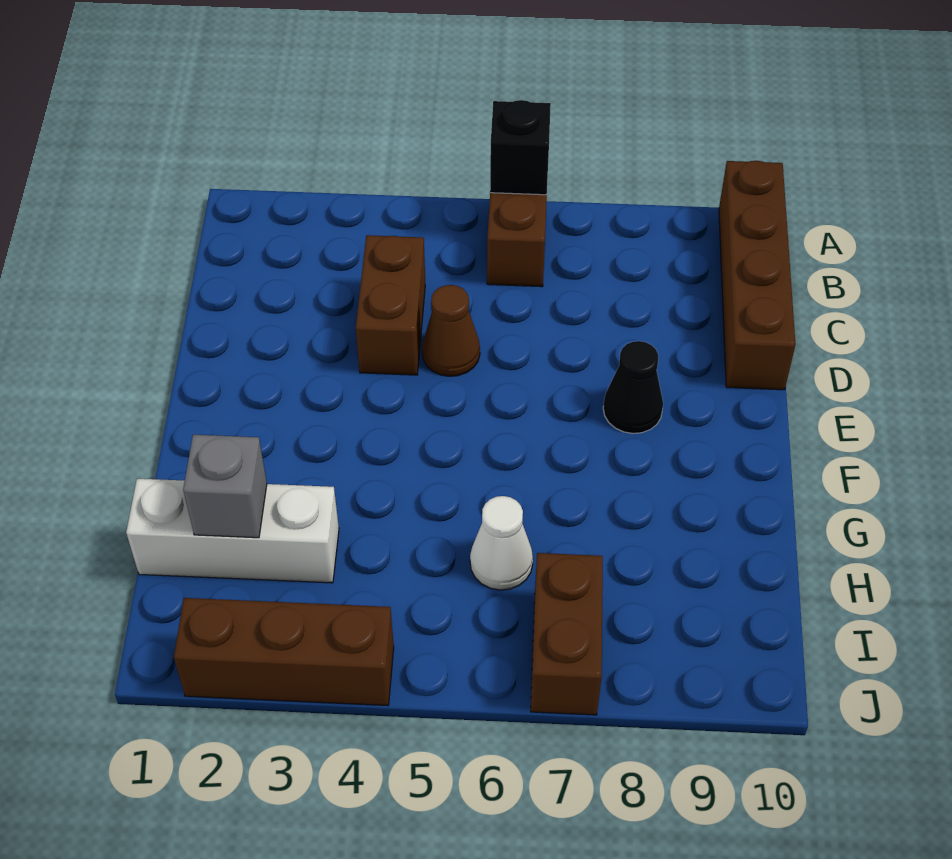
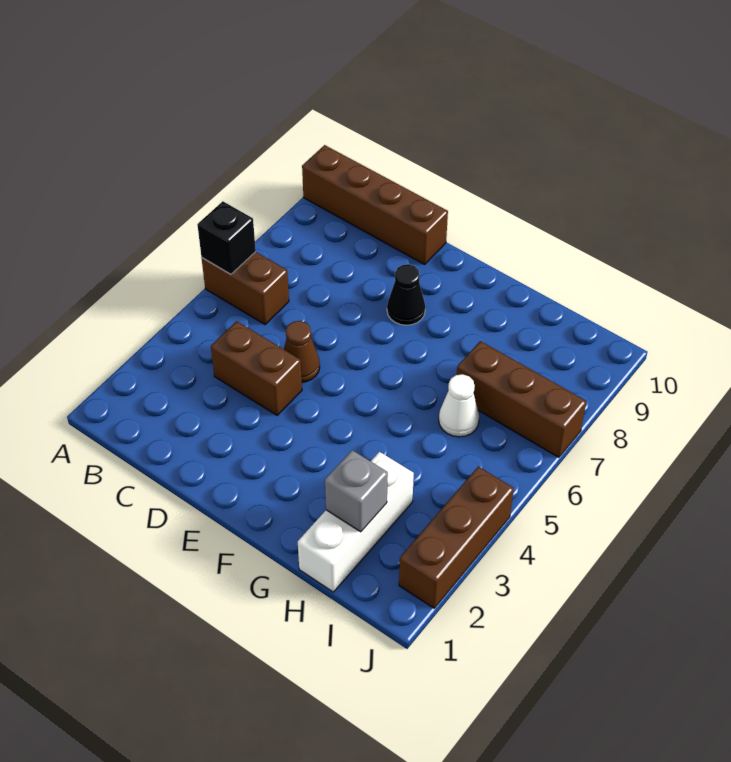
brown brick I7:J7 level 1 -> brown brick H7:J7 level 1

